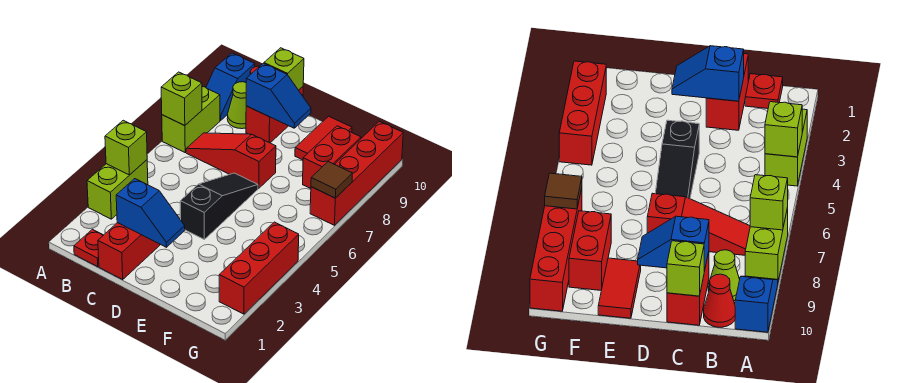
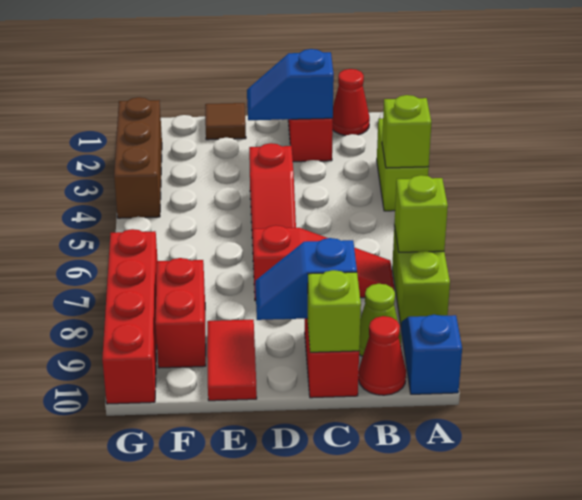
red plate B1 level 1 -> red cone B1 level 1
black slope D4:D6 level 1 top 4 -> red slope D4:D6 level 1 top 4
red brick G2:G4 level 1 -> brown brick G2:G4 level 1
brown tile G7 level 2 -> brown tile E1 level 1

